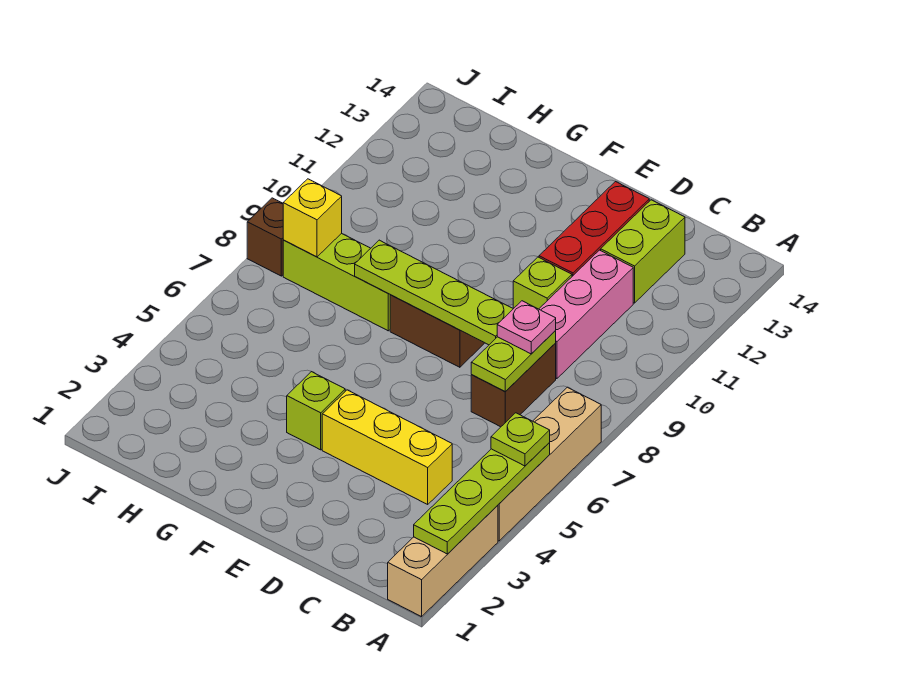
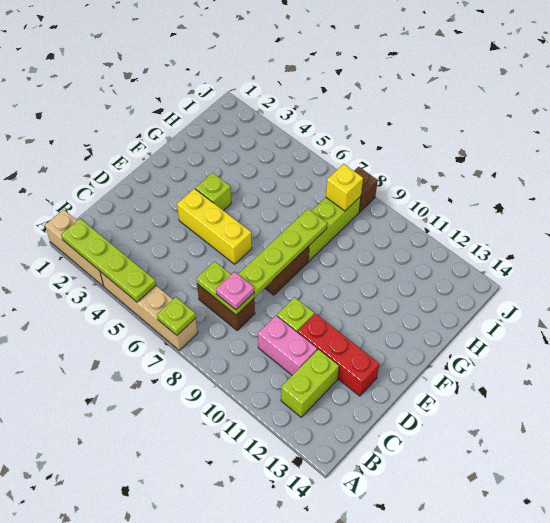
lime plate A5 level 3 -> lime plate A7 level 2
yellow brick C4:E4 level 1 -> yellow brick E4:E6 level 1
pink brick C9:C11 level 1 -> pink brick C10:C11 level 1
lime brick C12:C13 level 1 -> lime brick B12:C12 level 1

